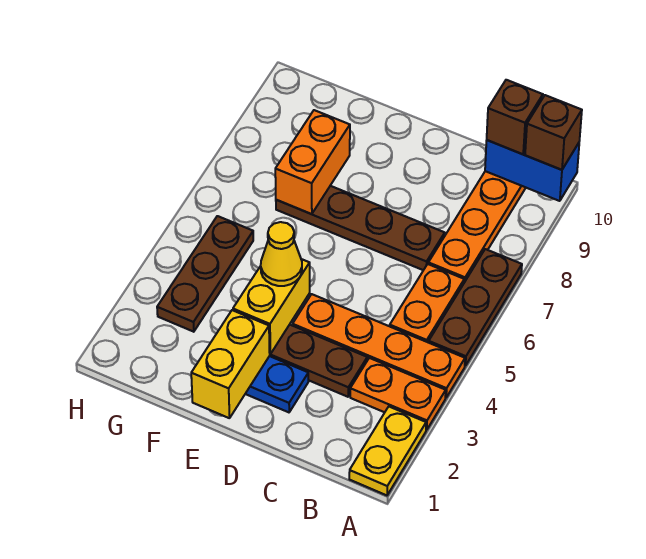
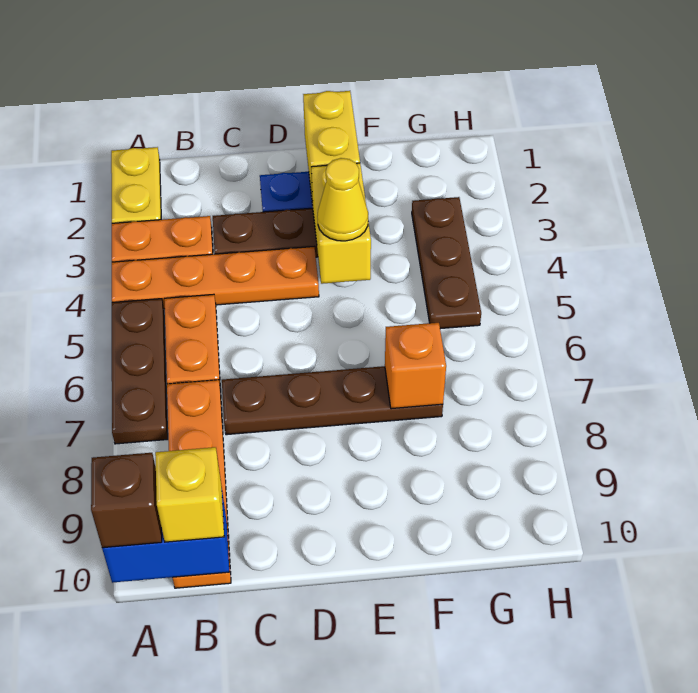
brown brick B10 level 3 -> yellow brick B10 level 3
orange brick F7:F8 level 2 -> orange brick F7 level 2

